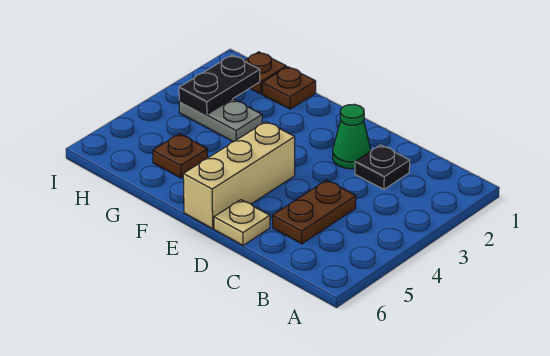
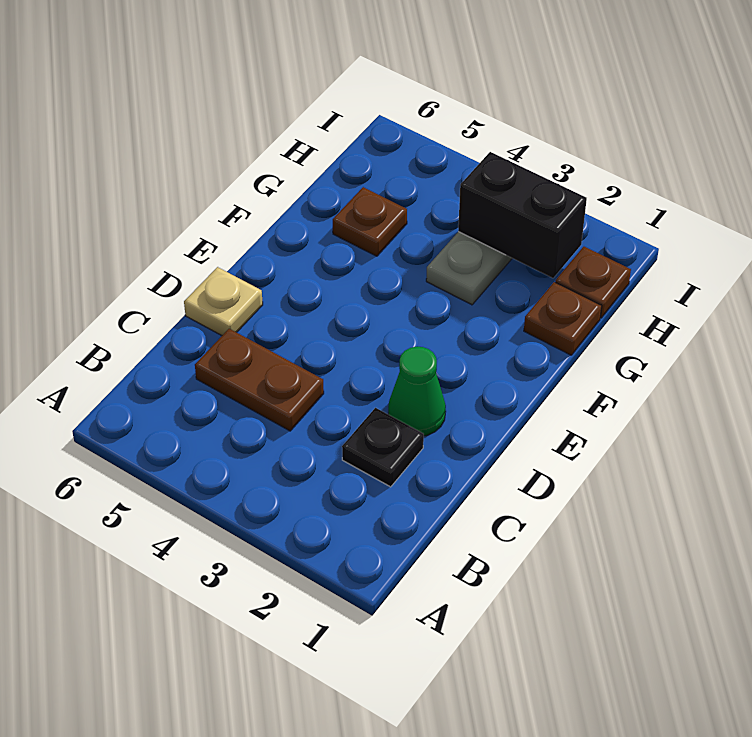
tan brick E4:E6 level 1 -> none
black plate H2:H3 level 2 -> black brick H2:H3 level 2

